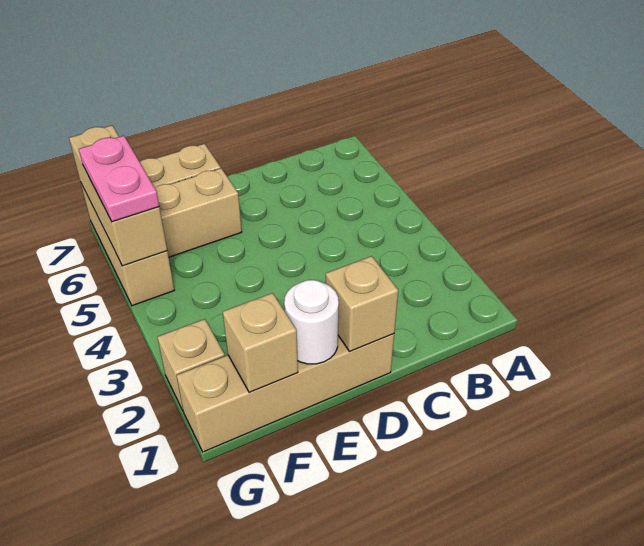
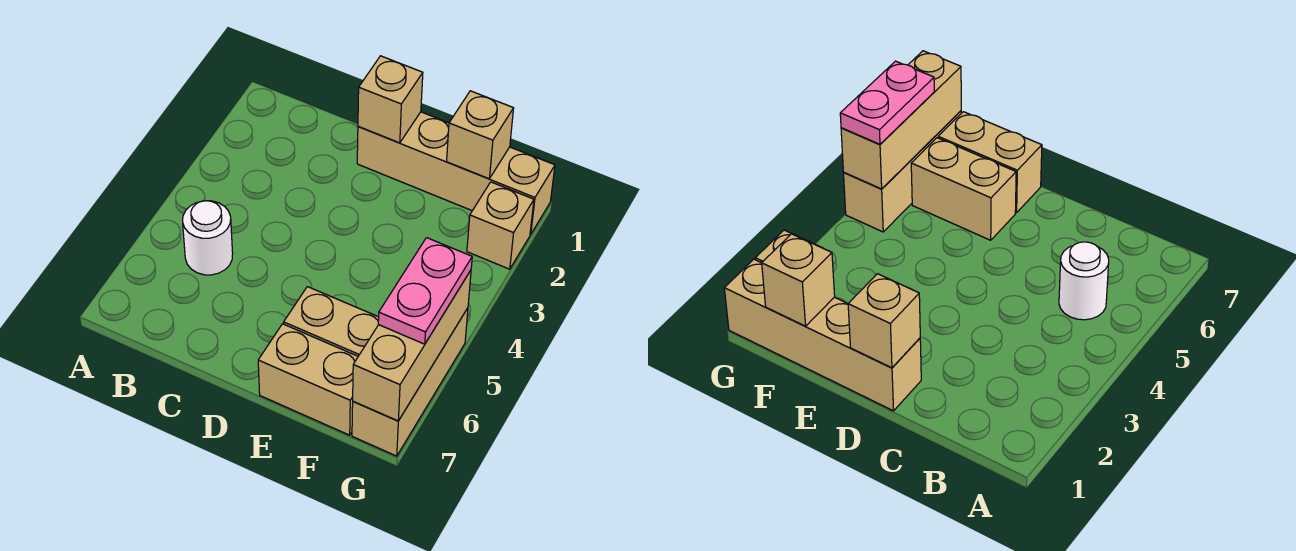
white round brick E1 level 2 -> white round brick B5 level 1

